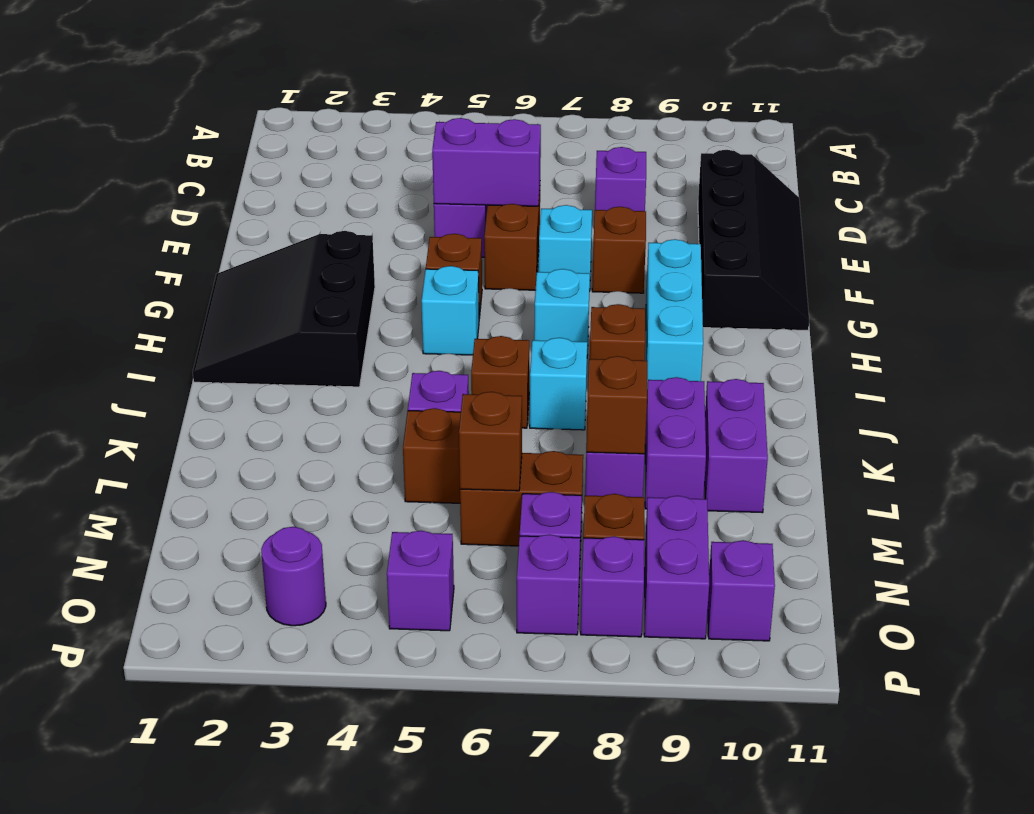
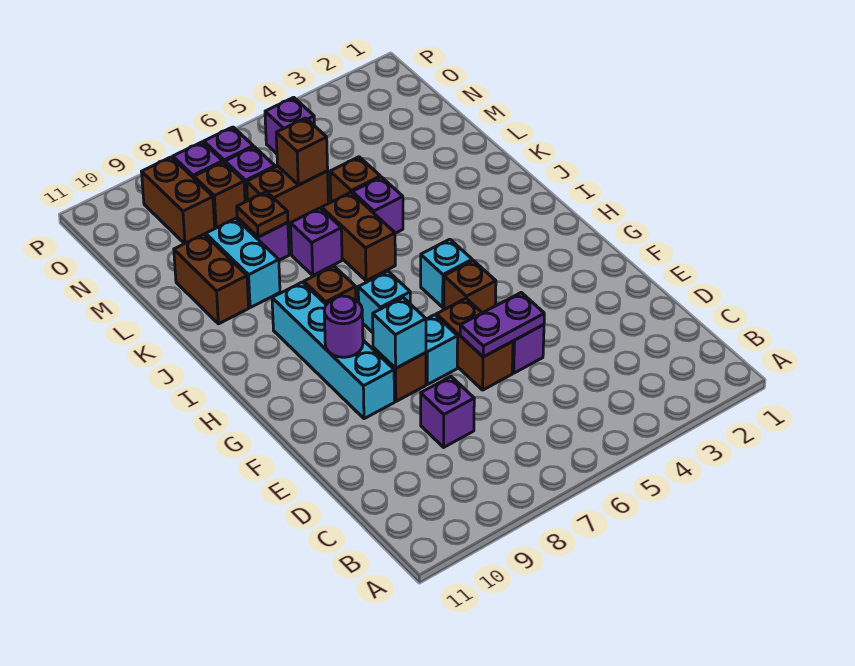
black slope D10:G11 level 1 top 10 -> none
purple brick E5:E6 level 2 -> purple plate E5:E6 level 2
black slope G1:I3 level 1 top 3 -> none
cyan brick G9:I9 level 1 -> cyan brick F9:I9 level 1
brown brick J6 level 1 -> brown brick J6:K6 level 1
cyan brick J7 level 1 -> cyan brick F8 level 2
purple brick K9:L9 level 1 -> cyan brick K9:L9 level 1
purple brick K10:L10 level 1 -> brown brick K10:L10 level 1
brown brick L8 level 2 -> brown plate L8 level 2
purple brick N9:O9 level 1 -> brown brick N9:O9 level 1
purple round brick O3 level 1 -> purple round brick G9 level 2
purple brick O10 level 1 -> purple brick K7 level 1

